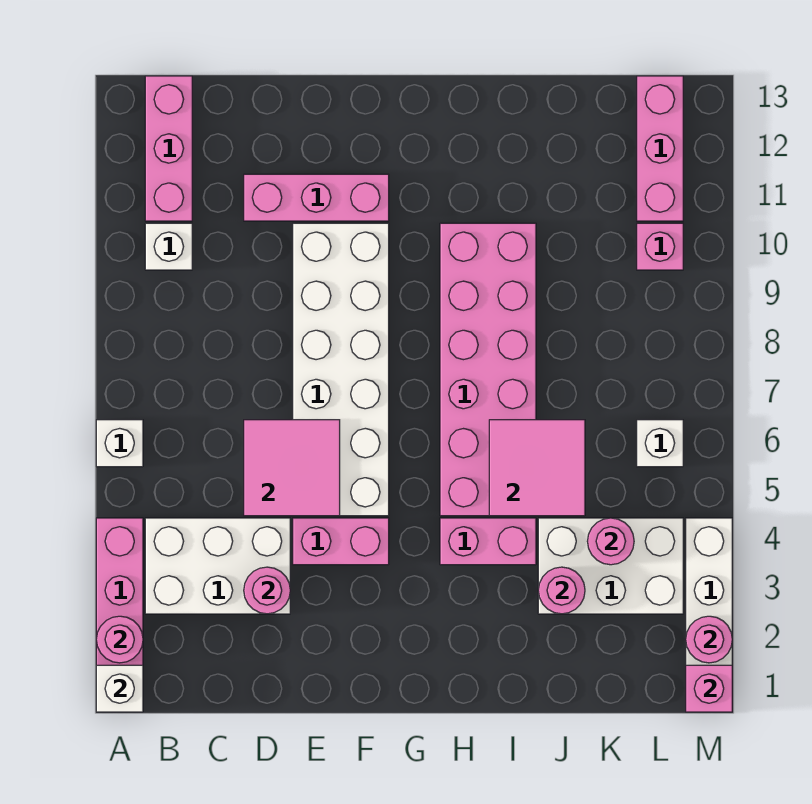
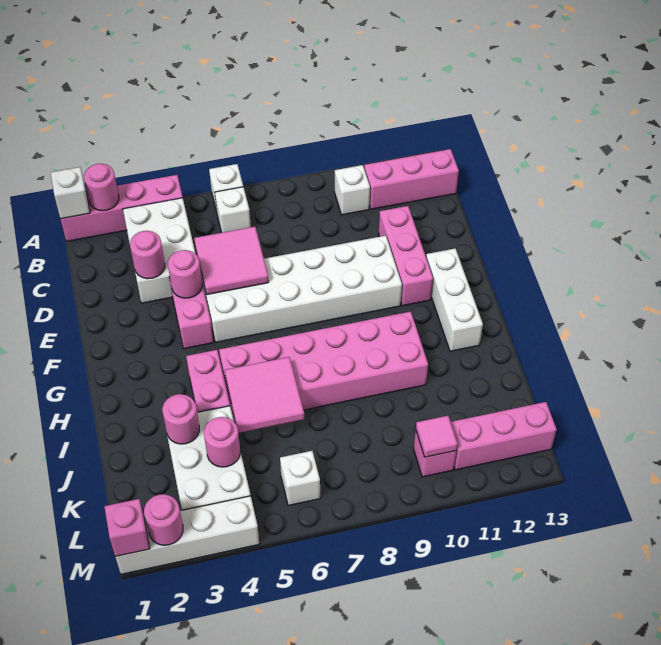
none -> white brick B6 level 1
none -> pink round brick E4 level 2
none -> white brick F12:H12 level 1
none -> pink tile L10 level 2

